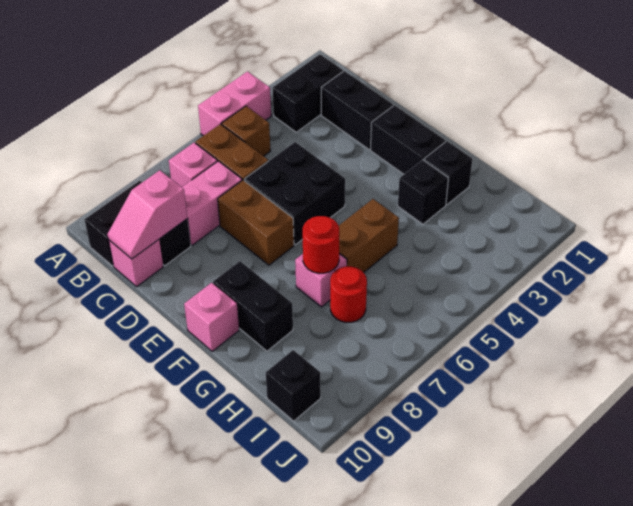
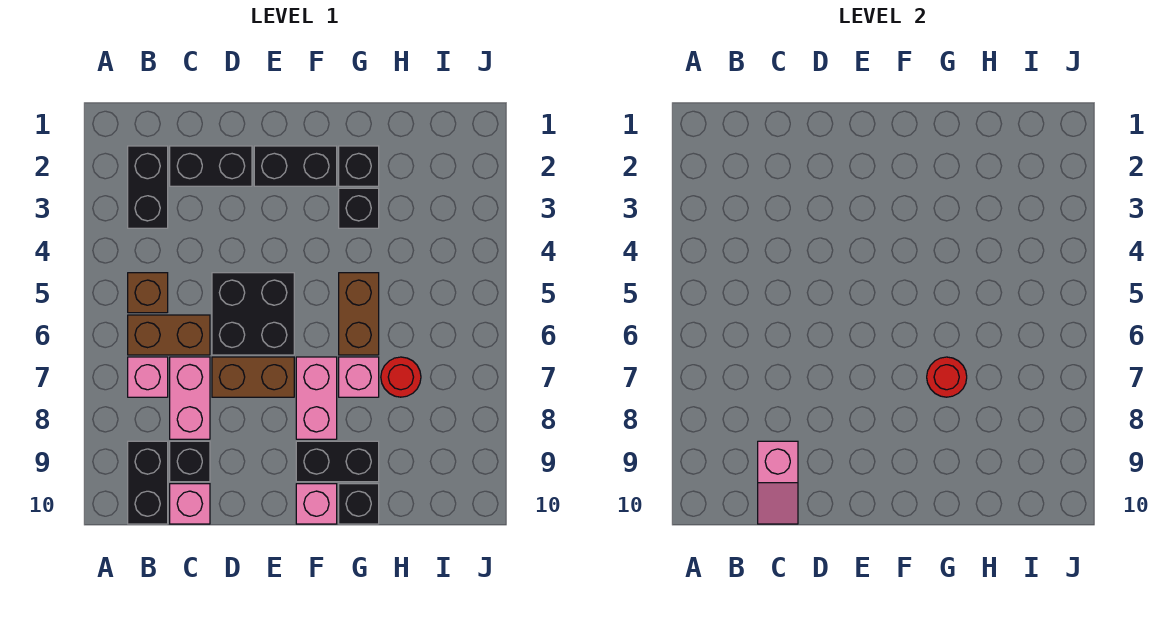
pink brick A4:A5 level 1 -> pink brick F7:F8 level 1
black brick I10 level 1 -> black brick G10 level 1

